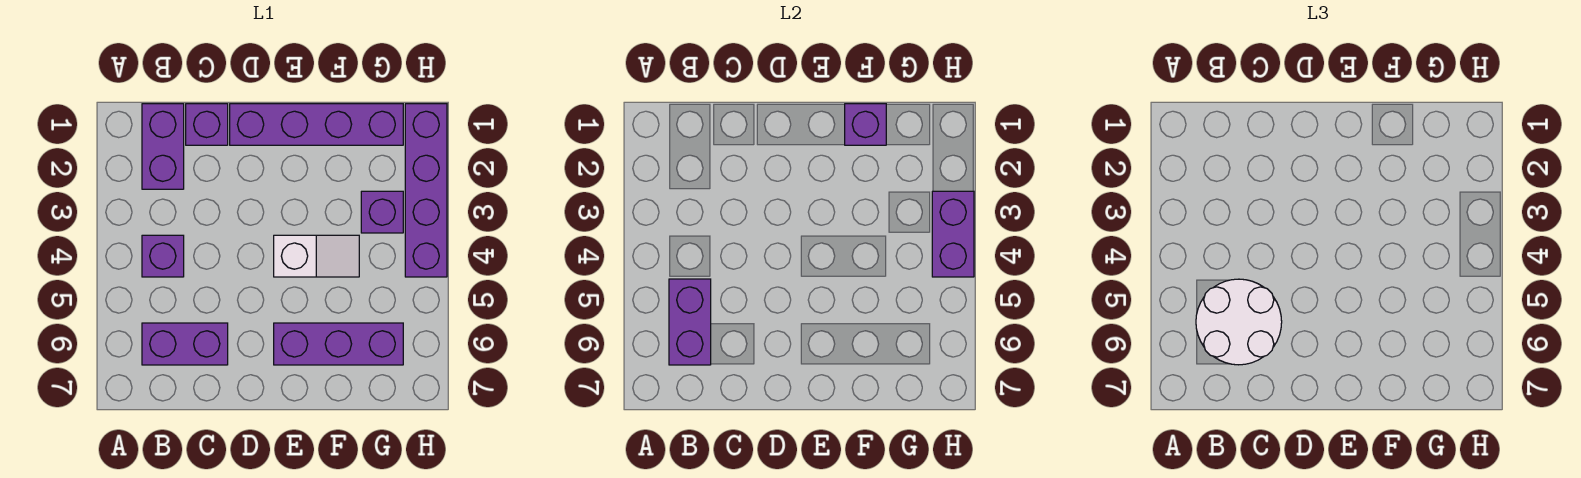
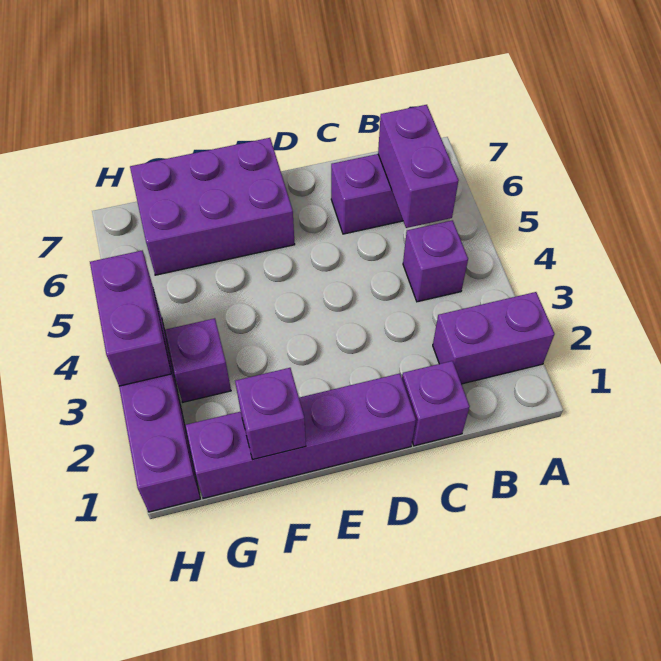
purple brick B1:B2 level 1 -> purple brick A2:B2 level 1
white round brick B5:C6 level 3 -> none
white slope E4:F4 level 1 top E -> none
purple brick E6:G6 level 1 -> purple brick E6:G7 level 1

